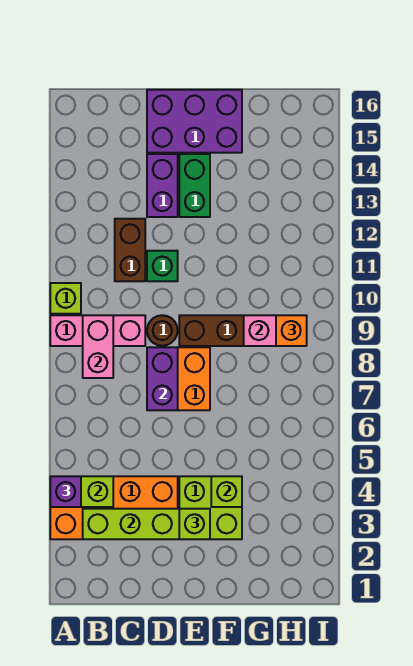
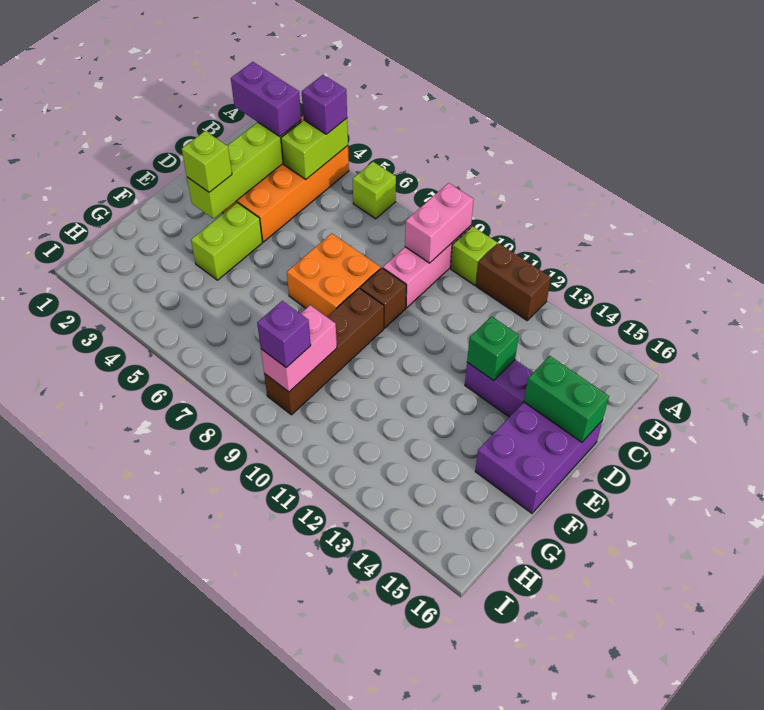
pink brick B8:B9 level 2 -> pink brick A9:B9 level 2
brown brick C11:C12 level 1 -> brown brick A11:A12 level 1
purple brick D7:D8 level 2 -> purple brick B2:B3 level 3
brown round brick D9 level 1 -> brown brick D9 level 1
green brick D11 level 1 -> green brick D13 level 2
lime brick E3:F4 level 1 -> lime brick E4:F4 level 1
green brick E13:E14 level 1 -> green brick D15:D16 level 2
lime brick F4 level 2 -> lime brick A6 level 1
orange brick H9 level 3 -> purple brick H9 level 3

